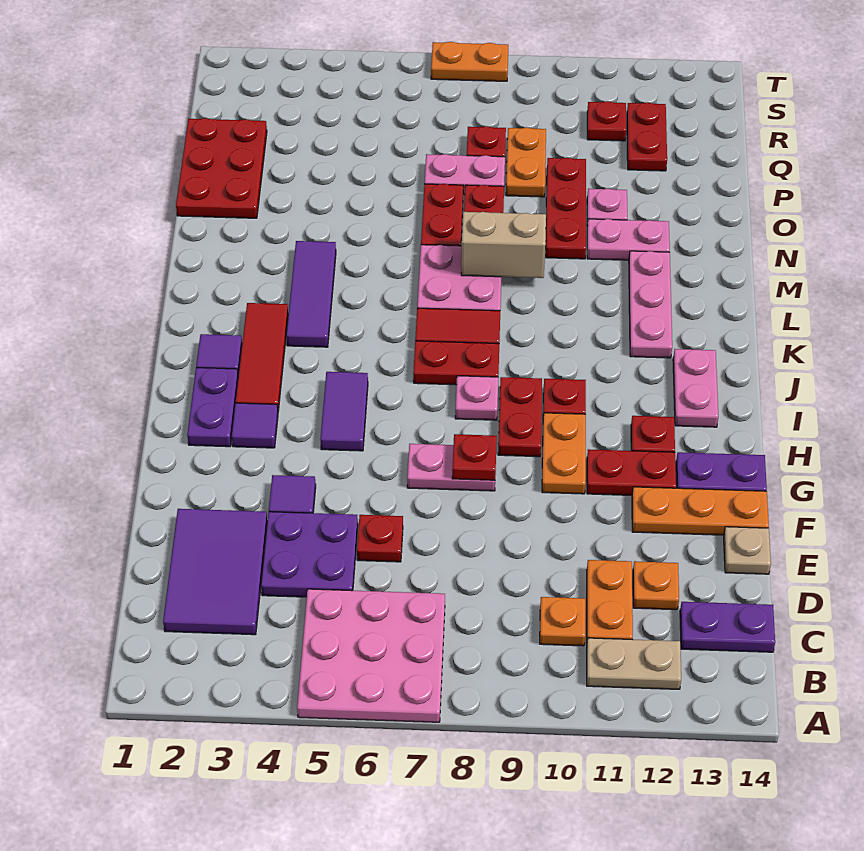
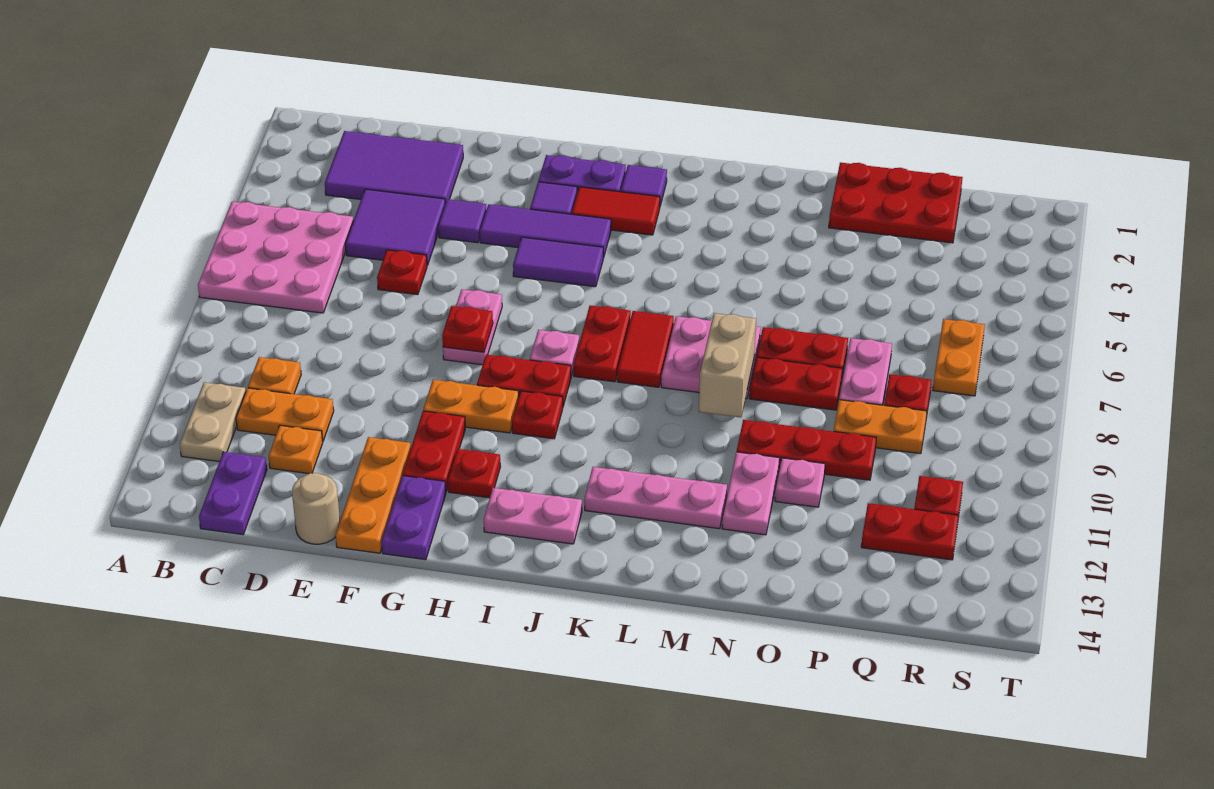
purple plate D4:E5 level 1 -> purple tile D4:E5 level 1
tan plate E14 level 1 -> tan round brick E14 level 1
red tile I3:K3 level 1 -> red tile I3:J3 level 1
purple tile K4:M4 level 1 -> purple tile G4:I4 level 1
orange plate T7:T8 level 1 -> orange plate R6:R7 level 1

